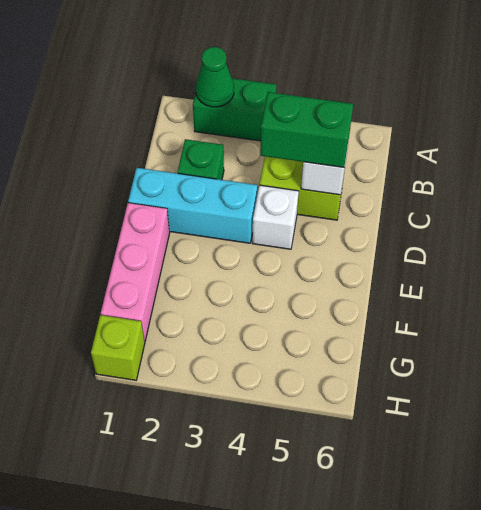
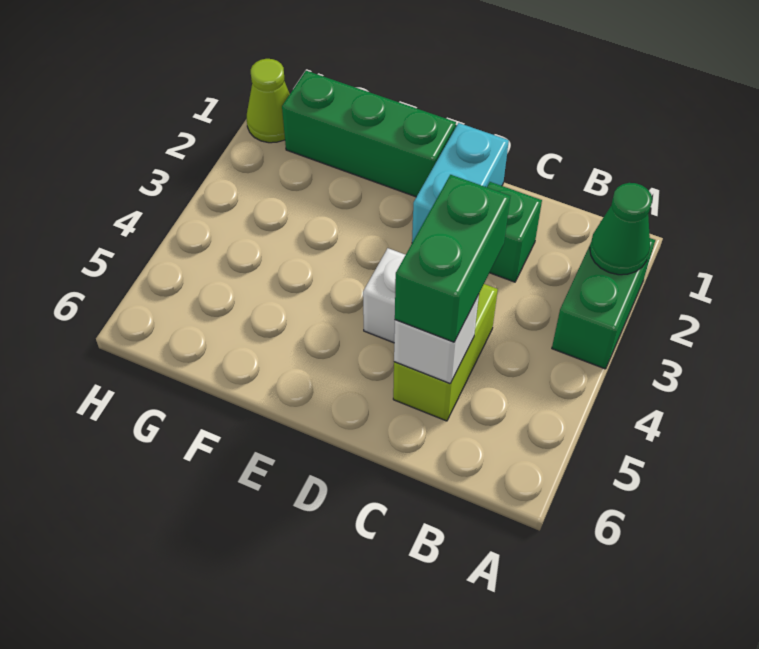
cyan brick D1:D3 level 1 -> cyan brick D1:D2 level 1
pink brick E1:G1 level 1 -> green brick E1:G1 level 1
lime brick H1 level 1 -> lime cone H1 level 1

